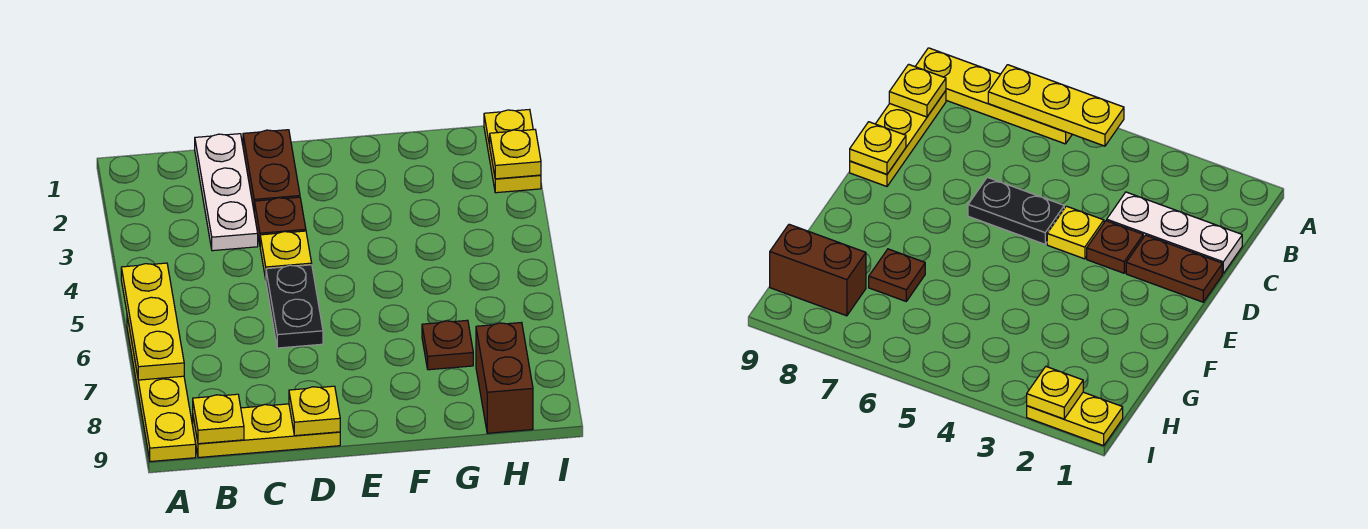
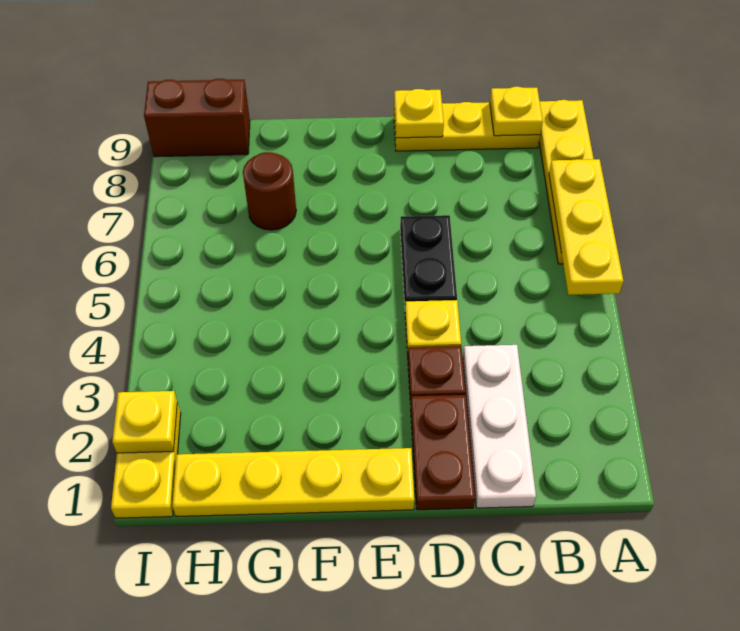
none -> yellow plate E1:H1 level 1
brown plate G7 level 1 -> brown round brick G7 level 1
brown brick H8:H9 level 1 -> brown brick H9:I9 level 1

